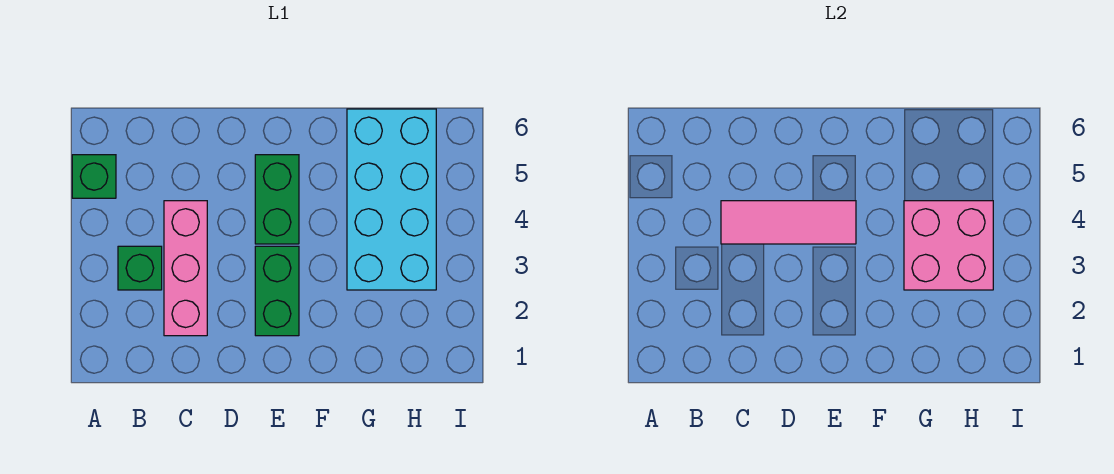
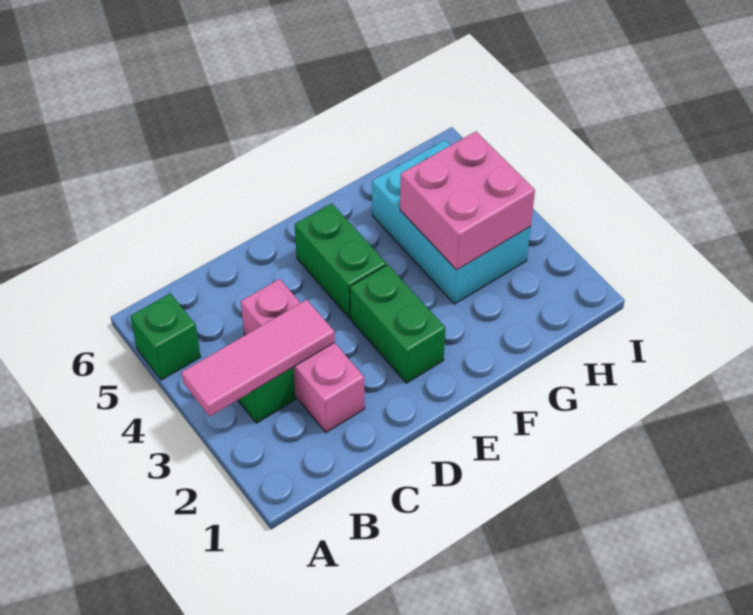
pink tile C4:E4 level 2 -> pink tile A3:C3 level 2
cyan brick G3:H6 level 1 -> cyan brick G3:H5 level 1

